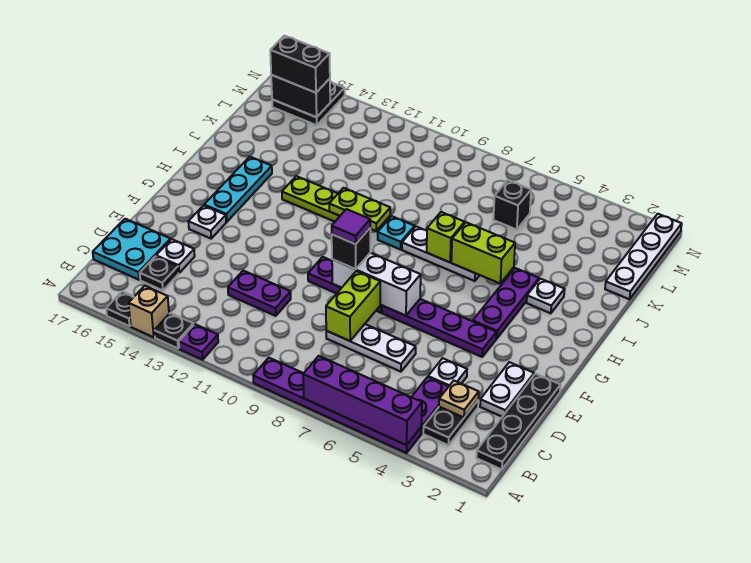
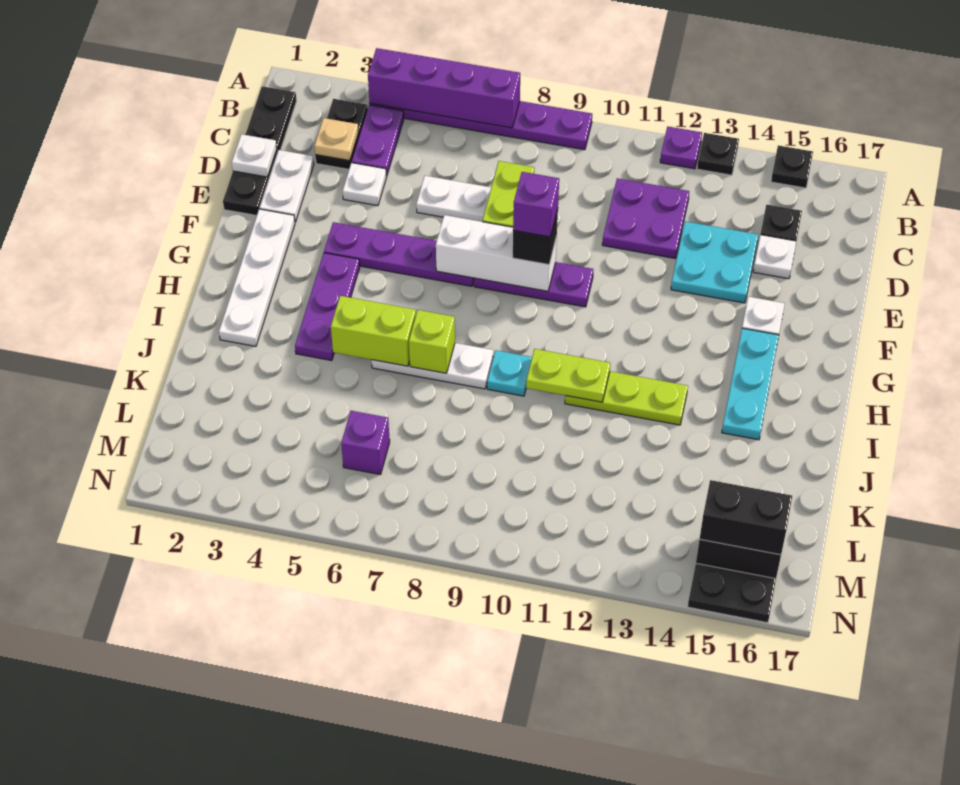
tan brick A14 level 1 -> none
cyan plate C16:D17 level 1 -> cyan plate D13:E14 level 1
purple plate D11:D12 level 1 -> purple plate C11:D12 level 1
purple tile F9 level 4 -> purple brick F9 level 4
white plate I3 level 1 -> white plate D1 level 2
white plate K1:N1 level 1 -> white plate F2:I2 level 1
black brick L6 level 1 -> purple brick L6 level 1

